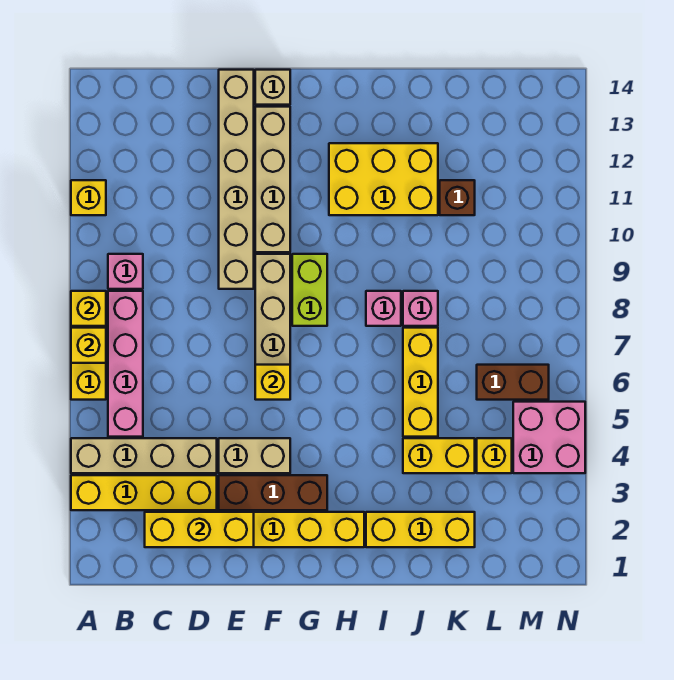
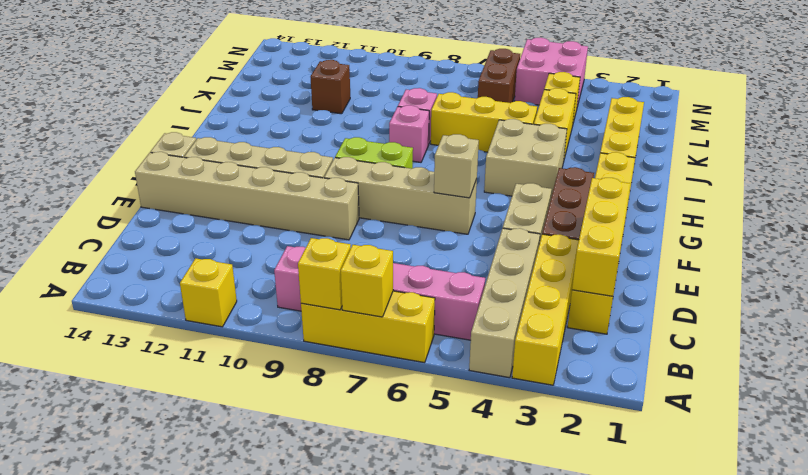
yellow brick F6 level 2 -> tan brick F6 level 2
none -> tan brick H4:I5 level 1
yellow brick H11:J12 level 1 -> none

